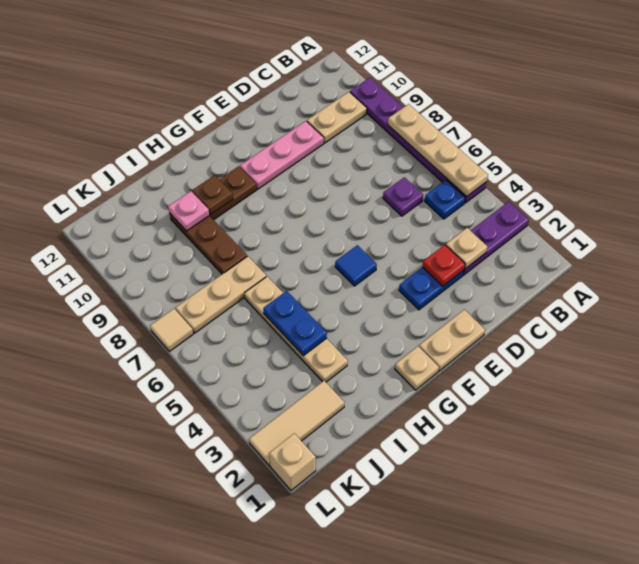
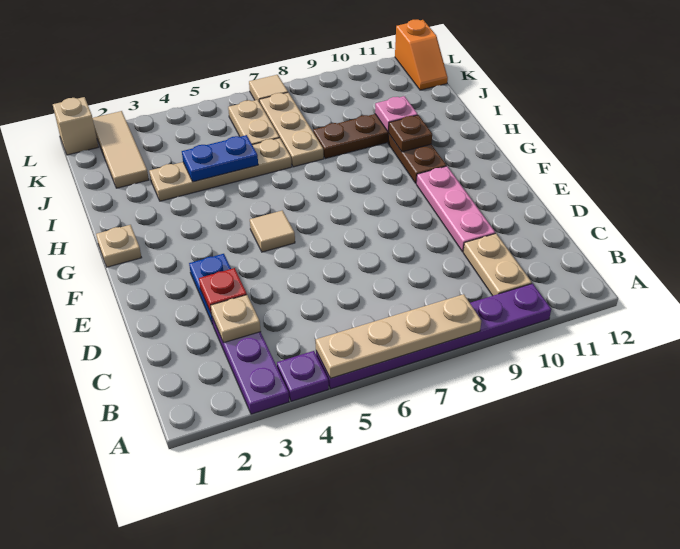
blue plate B5 level 1 -> none
purple plate C6 level 1 -> purple plate A4 level 1
tan plate E1:F1 level 1 -> tan plate J6:K6 level 1
blue tile F5 level 1 -> tan tile F5 level 1
none -> orange slope K12:L12 level 1 top L

